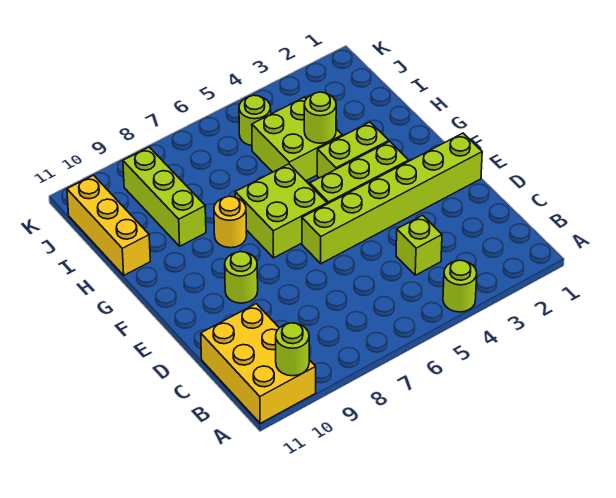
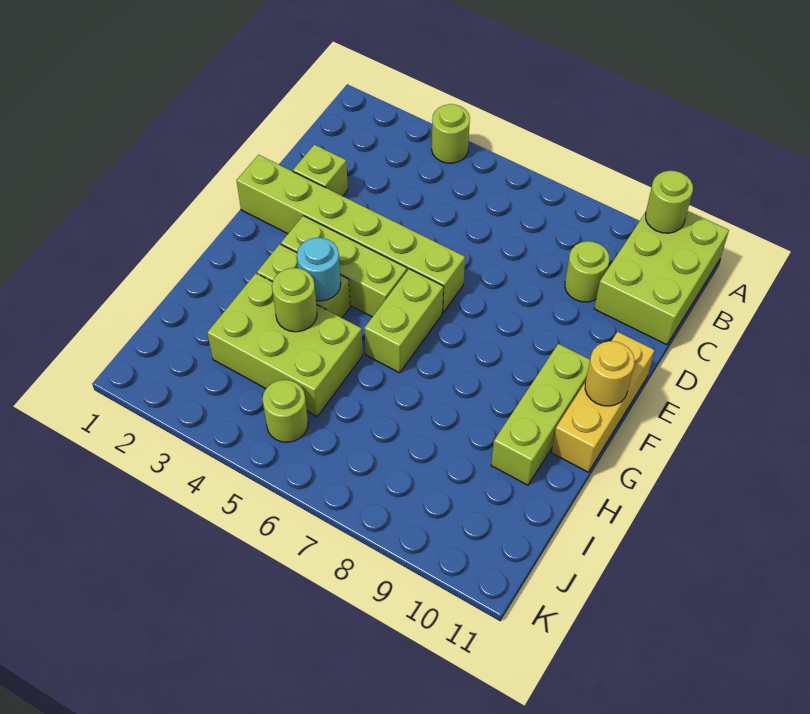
yellow brick A10:C11 level 1 -> lime brick A10:C11 level 1
lime brick C4 level 1 -> lime brick D2 level 1
lime round brick E9 level 1 -> lime round brick C9 level 1
lime brick F6:G7 level 1 -> lime brick F6:G6 level 1
none -> cyan round brick G4 level 2
yellow round brick G8 level 1 -> yellow round brick F11 level 2
lime brick H4:I5 level 1 -> lime brick H3:I5 level 1
lime brick H9:J9 level 1 -> lime brick F10:H10 level 1
yellow brick H11:J11 level 1 -> yellow brick E11:G11 level 1

